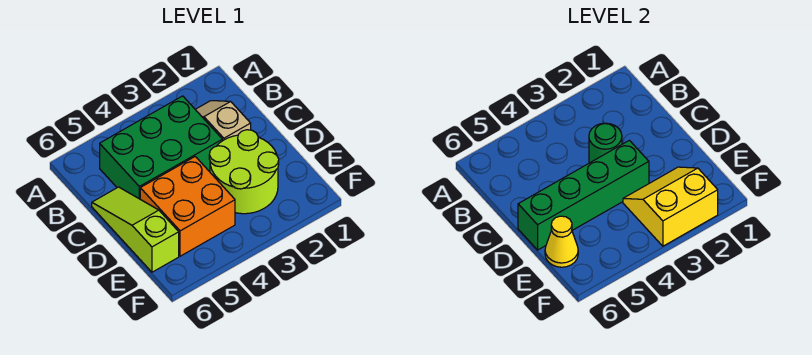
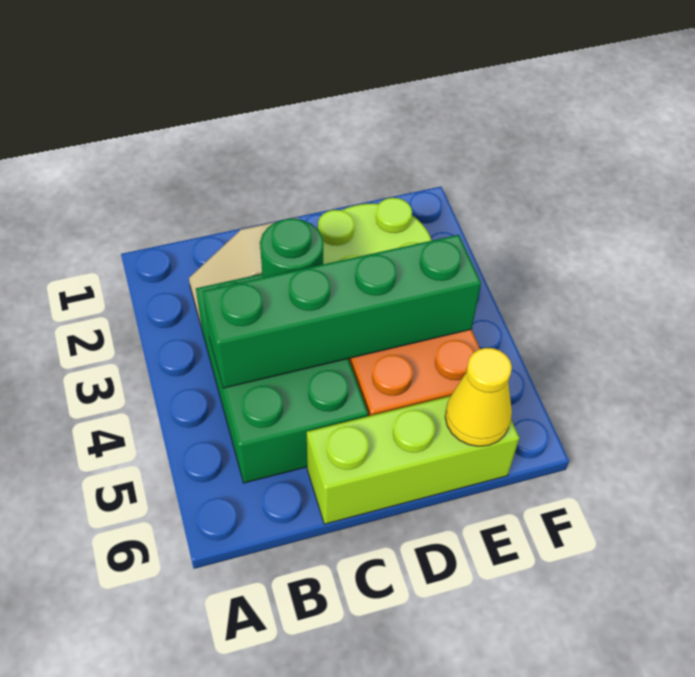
lime slope C6:E6 level 1 top E -> lime brick C6:E6 level 1
green brick D3:D6 level 2 -> green brick B4:E4 level 2
yellow slope E2:F3 level 2 top F -> none

